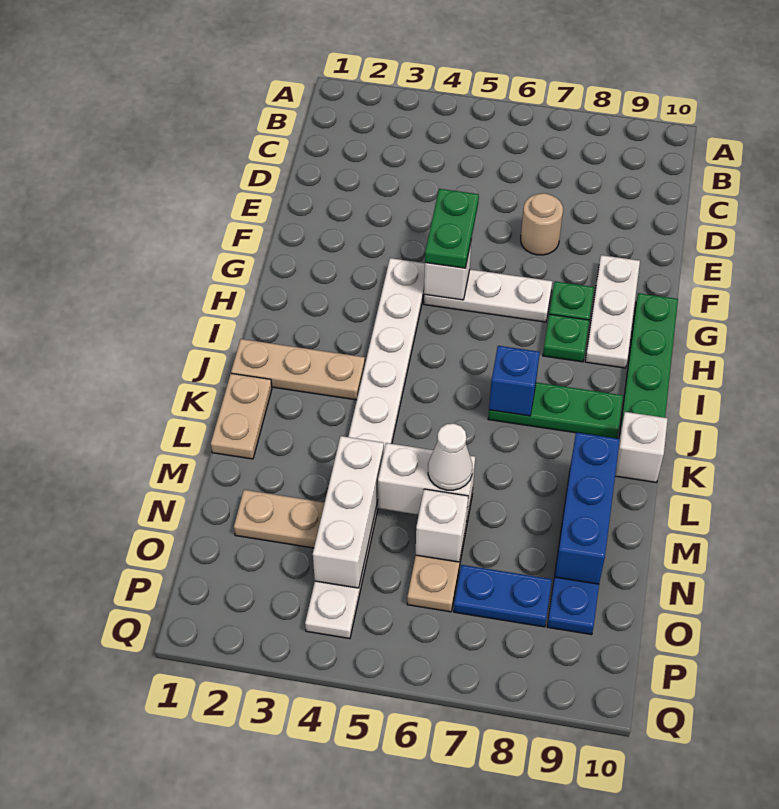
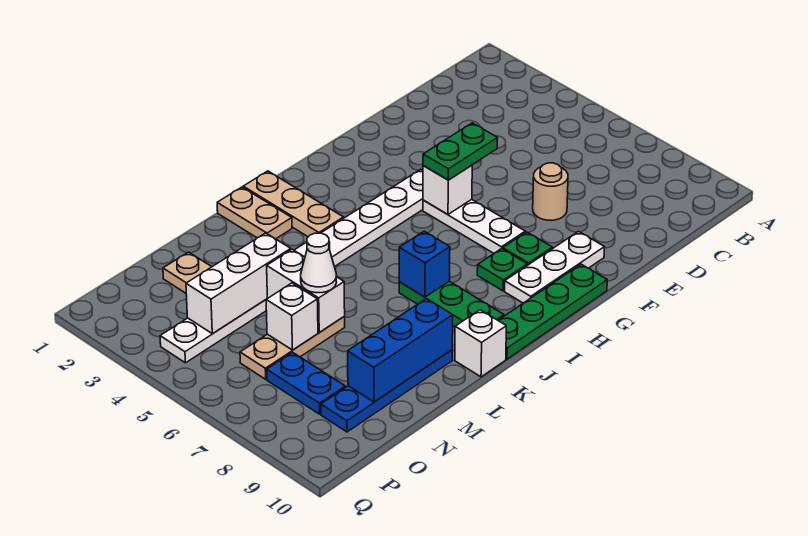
tan plate K1:L1 level 1 -> tan plate K1:K2 level 1

